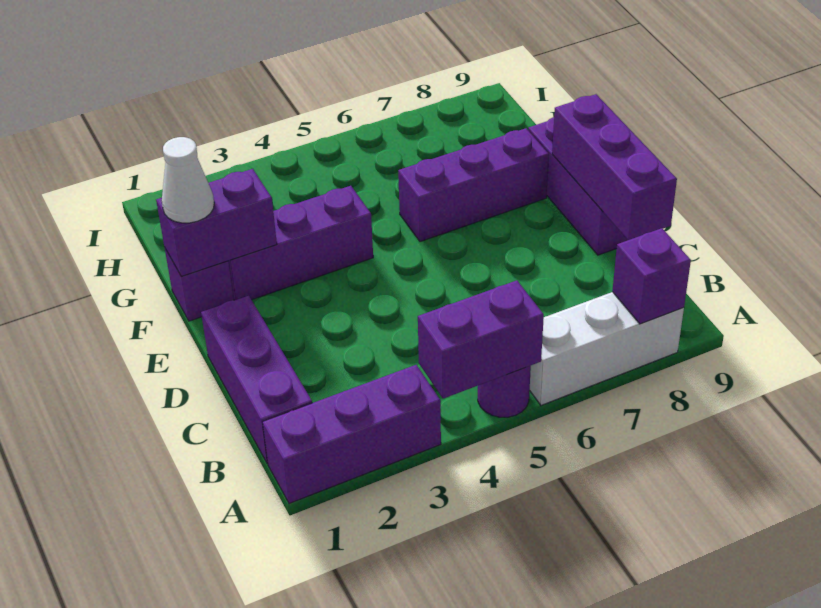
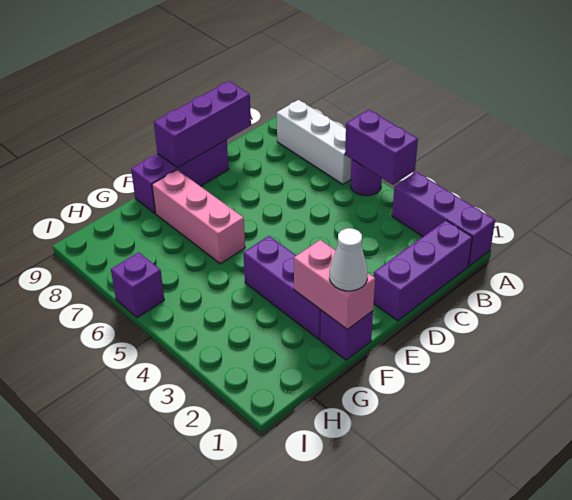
purple brick A8 level 2 -> purple brick I6 level 1
purple brick F1:F2 level 2 -> pink brick F1:F2 level 2
purple brick F6:F8 level 1 -> pink brick F6:F8 level 1

